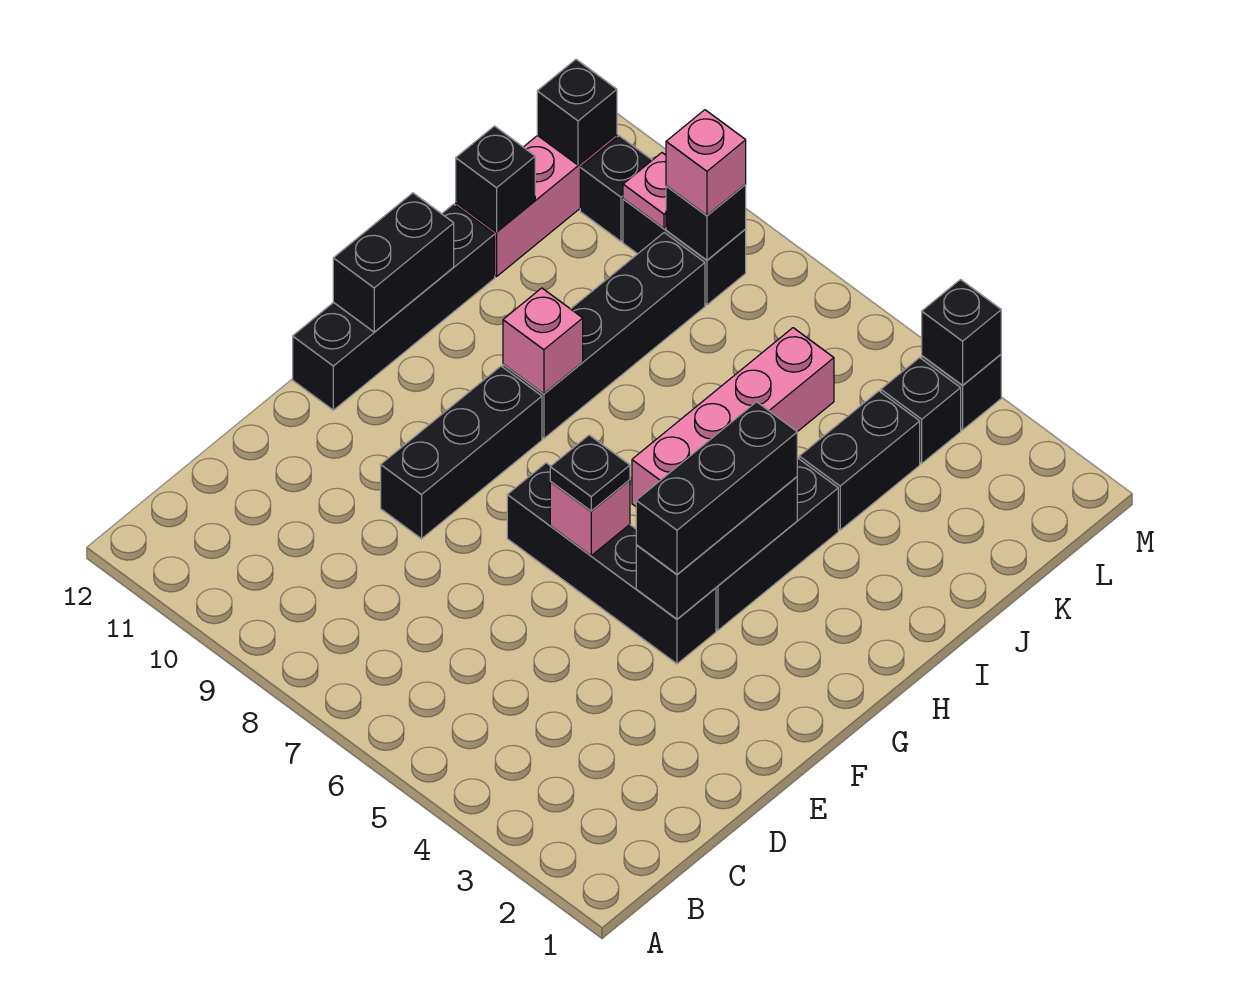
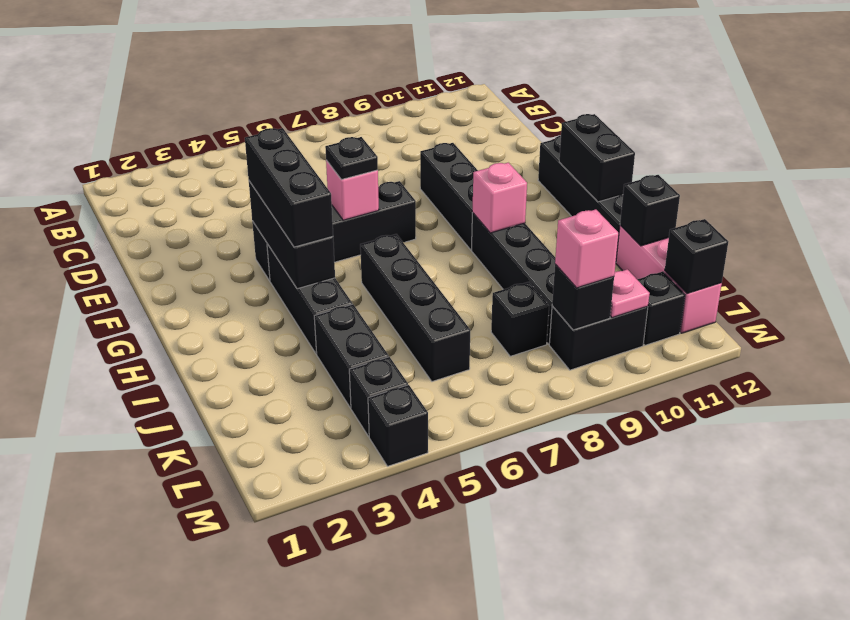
pink brick H6:K6 level 1 -> black brick H6:K6 level 1
black brick M4 level 2 -> black brick K8 level 1

